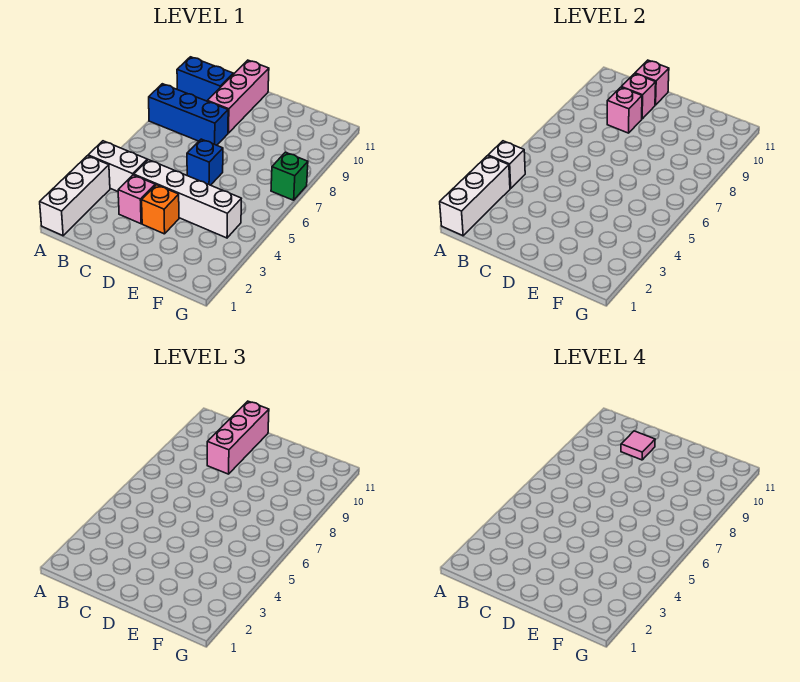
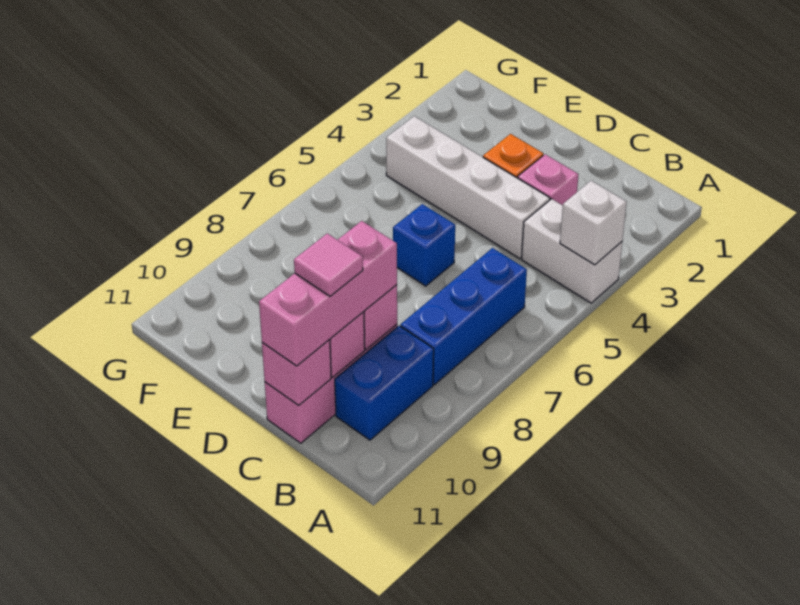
white brick A1:A3 level 1 -> none
white brick A1:A3 level 2 -> none
blue brick A8:C8 level 1 -> blue brick B6:B8 level 1
blue brick A10:B10 level 1 -> blue brick B9:B10 level 1
green brick G7 level 1 -> none

